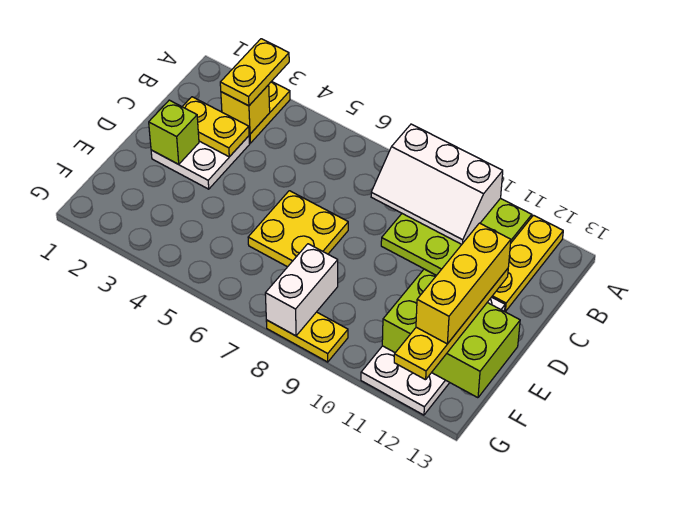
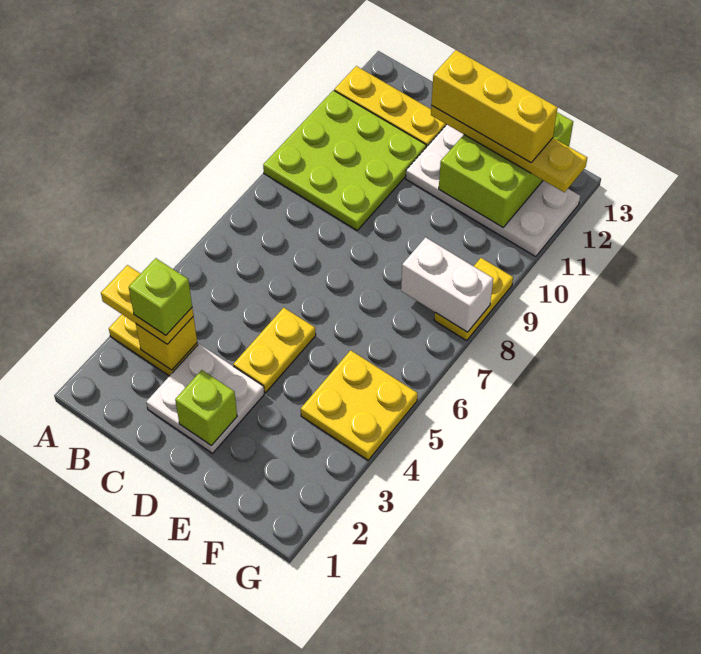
white slope A8:B10 level 2 top A -> none
none -> lime brick B3 level 4
yellow plate C2:C3 level 2 -> yellow plate D4:D5 level 1
yellow plate D6:E7 level 1 -> yellow plate F4:G5 level 1

